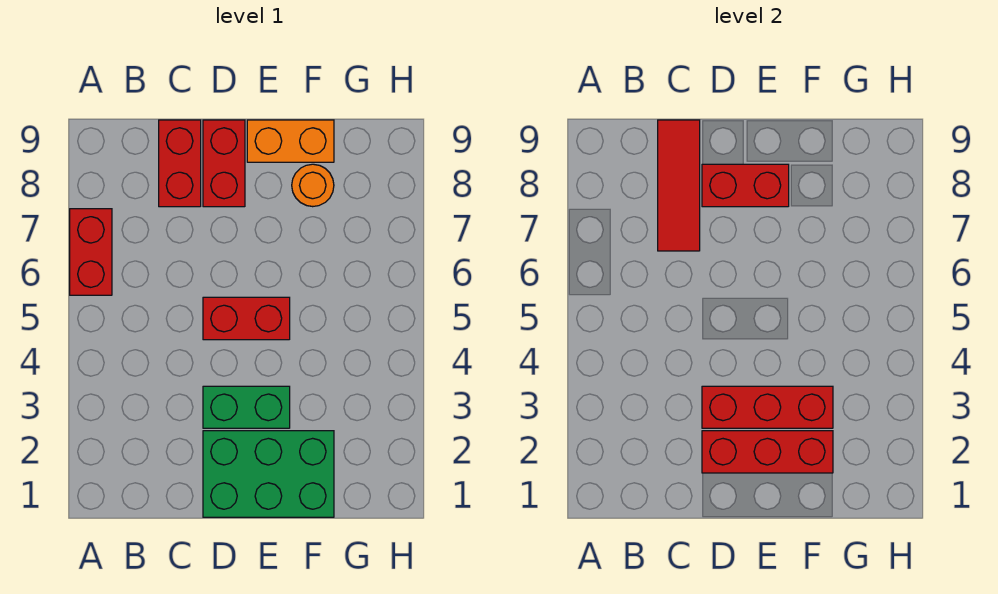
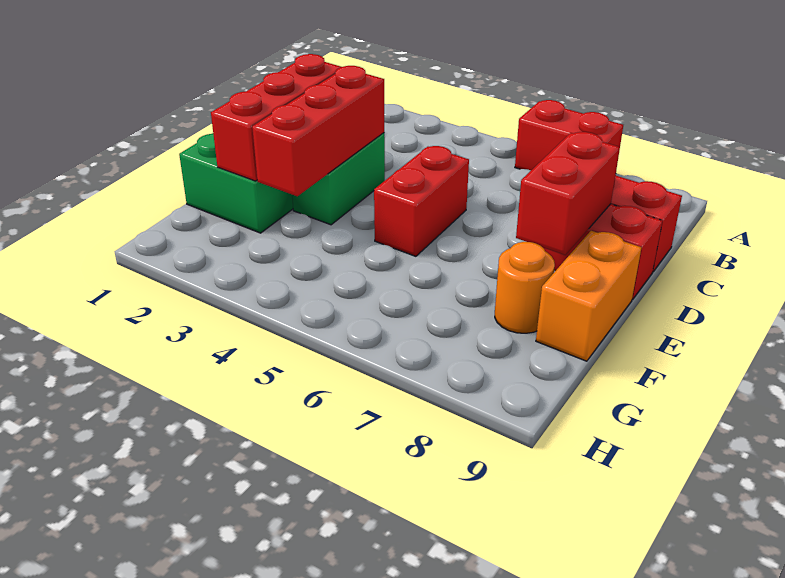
red tile C7:C9 level 2 -> none

